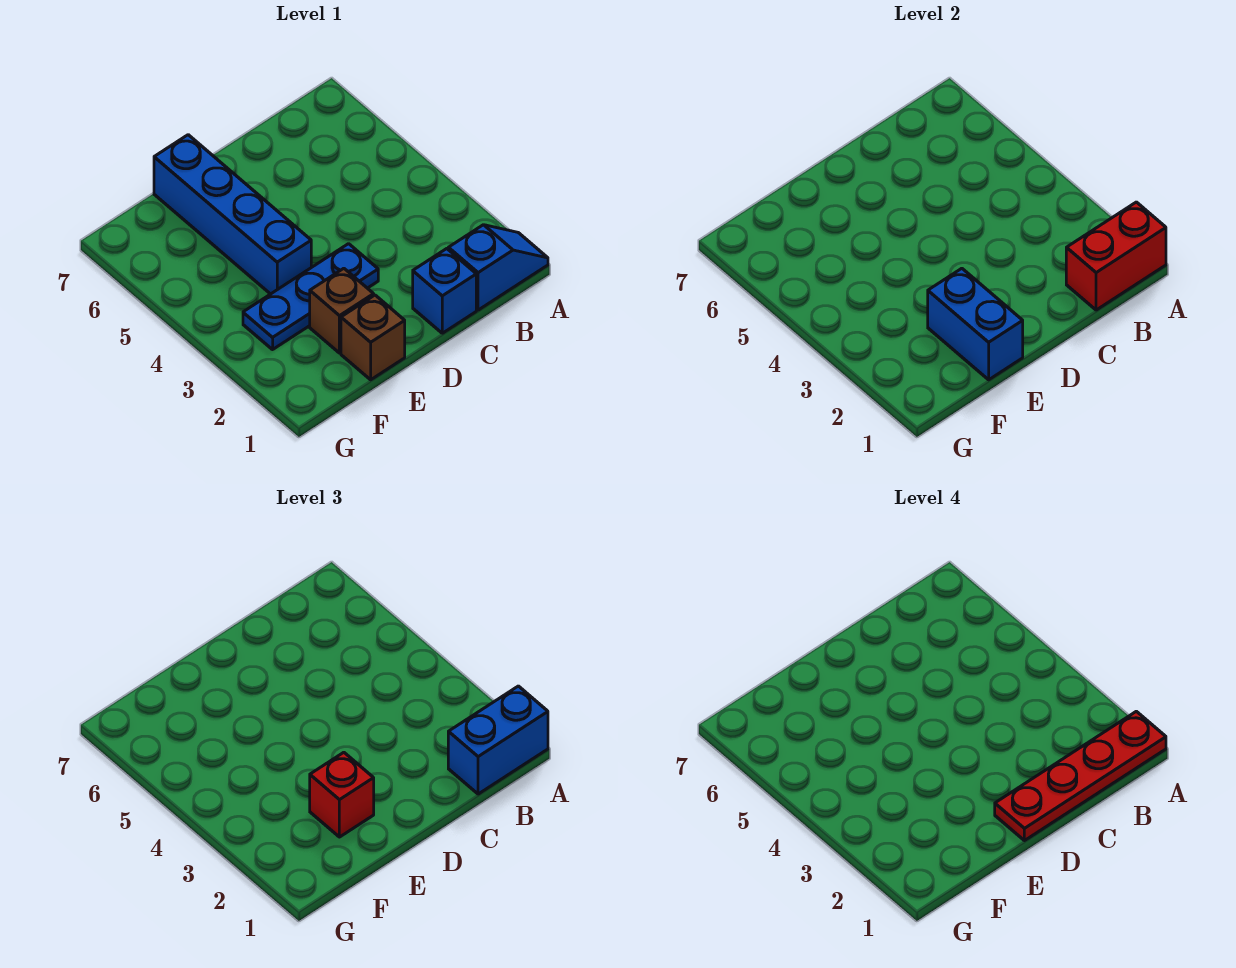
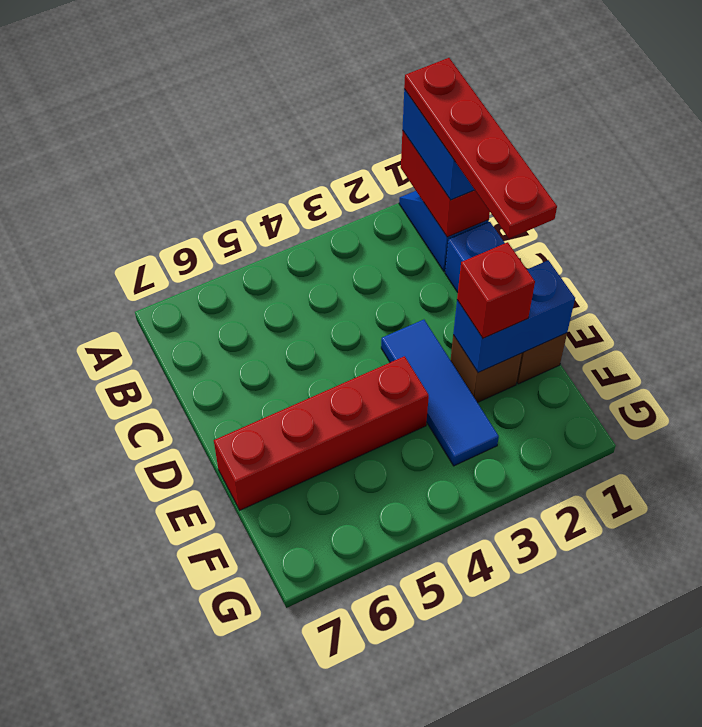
blue plate D3:F3 level 1 -> blue tile D3:F3 level 1
blue brick E4:E7 level 1 -> red brick E4:E7 level 1

